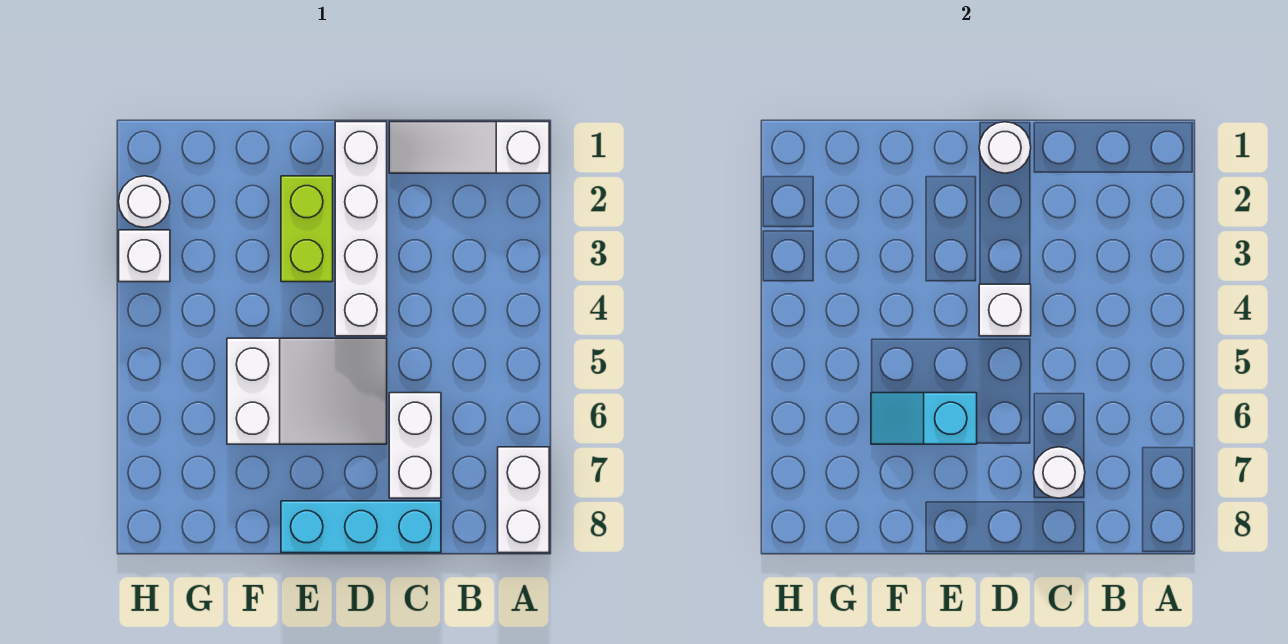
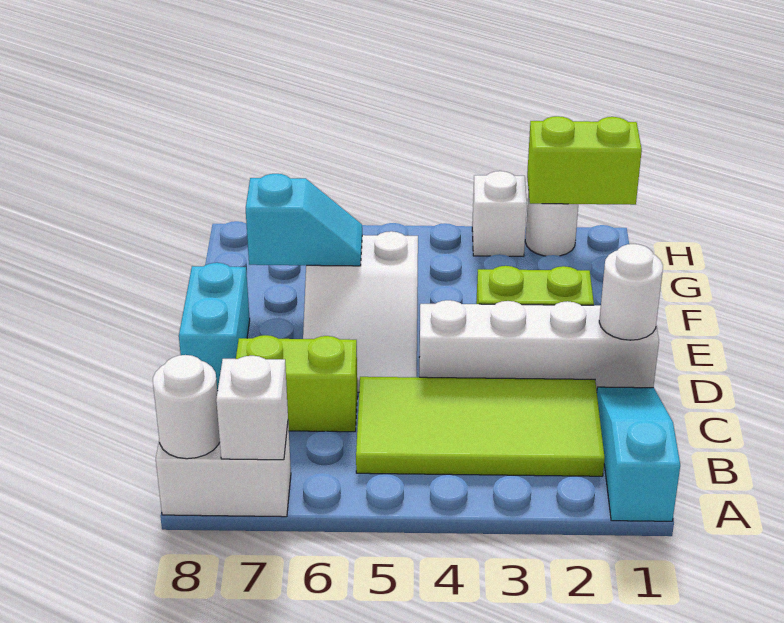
white slope A1:C1 level 1 top A -> cyan slope A1:C1 level 1 top A
none -> lime tile B2:C5 level 1
white brick C6:C7 level 1 -> lime brick C6:C7 level 1
white round brick C7 level 2 -> white round brick A8 level 2
cyan brick C8:E8 level 1 -> cyan brick D8:E8 level 1
white brick D4 level 2 -> white brick A7 level 2
cyan slope E6:F6 level 2 top E -> cyan slope F6:F7 level 2 top 7
none -> lime brick H1:H2 level 2

